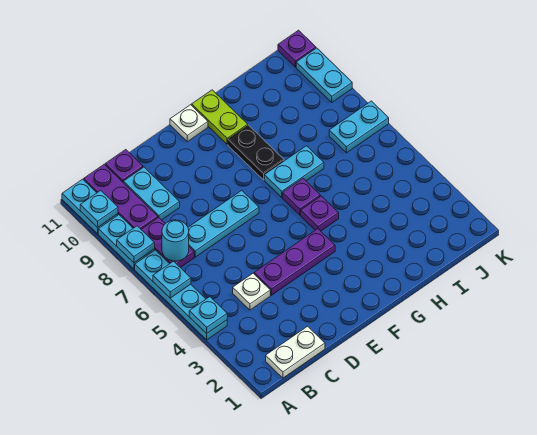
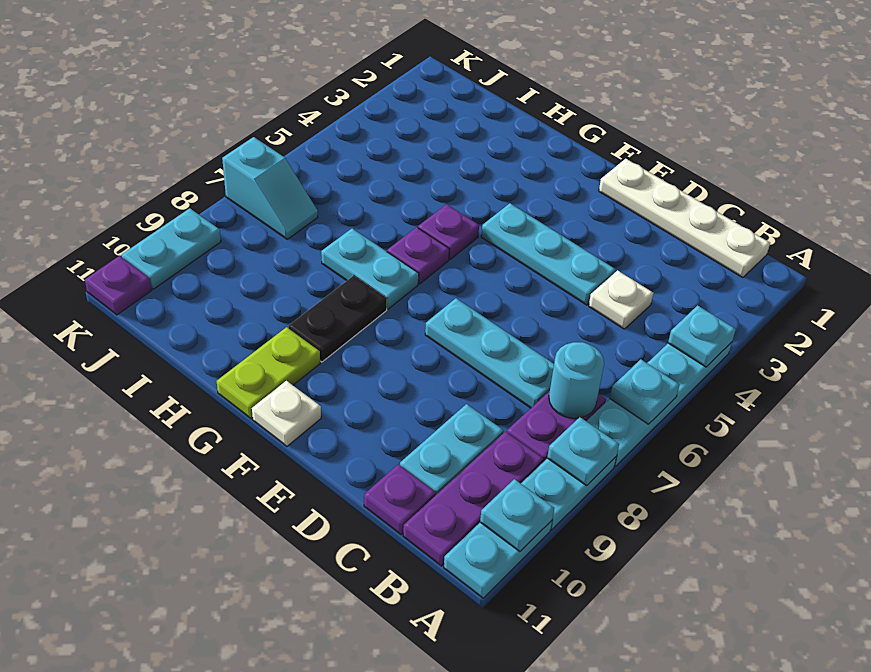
white plate B1:C1 level 1 -> white plate B1:E1 level 1
purple plate D4:F4 level 1 -> cyan plate D4:F4 level 1
cyan plate J7:K7 level 1 -> cyan slope J7:K7 level 1 top K

